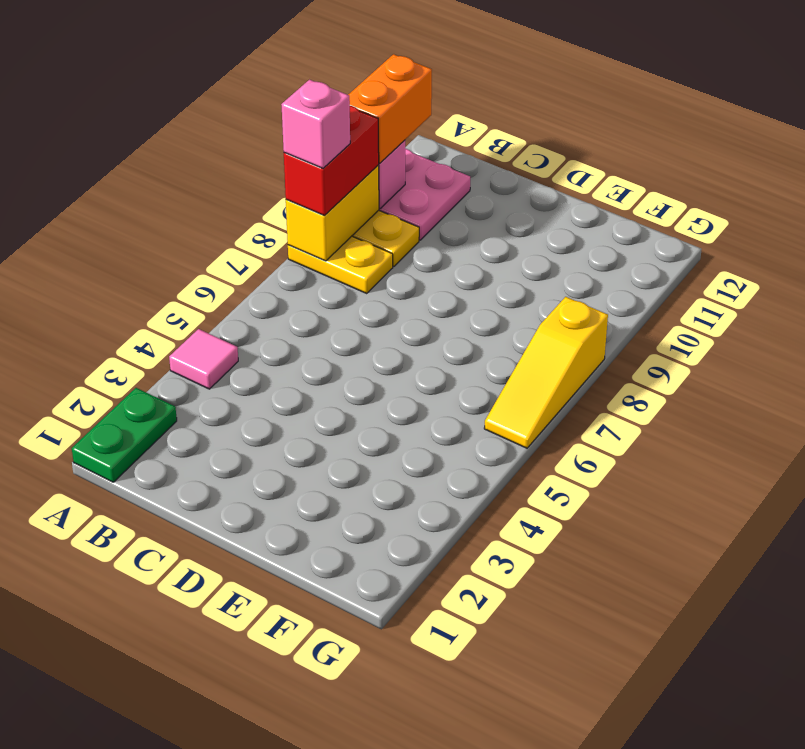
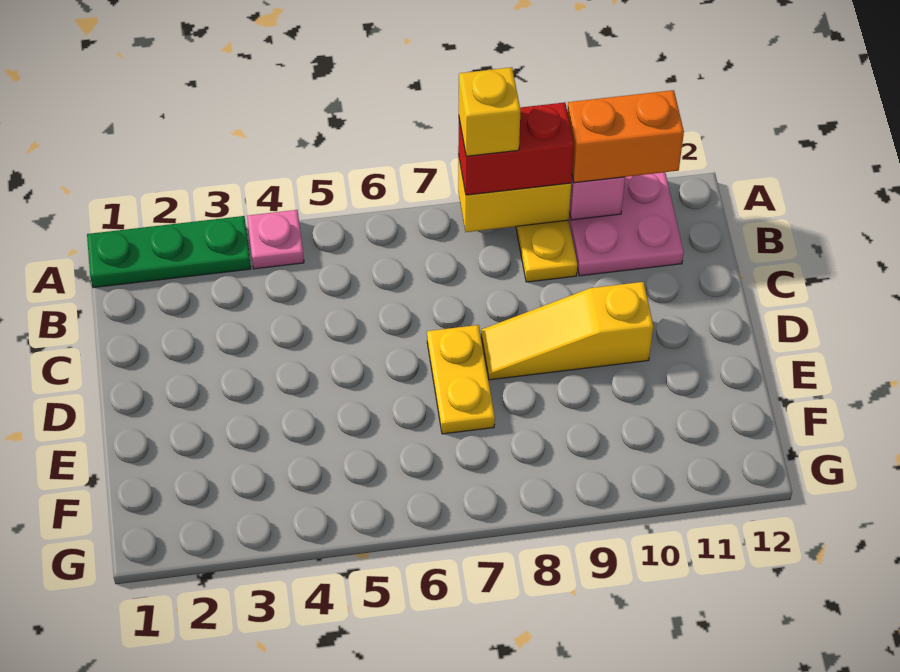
green plate A1:A2 level 1 -> green plate A1:A3 level 1
pink tile A4 level 1 -> pink plate A4 level 1
yellow plate A8:B8 level 1 -> yellow plate D7:E7 level 1
pink brick A8 level 4 -> yellow brick A8 level 4
yellow slope G6:G8 level 1 top 8 -> yellow slope D8:D10 level 1 top 10

